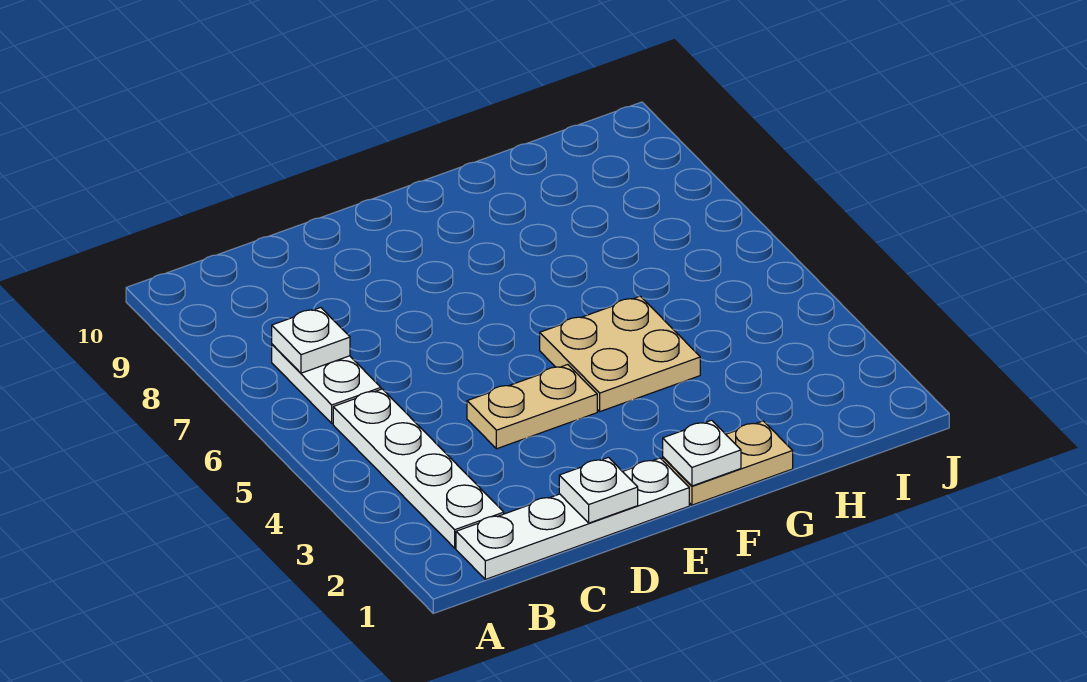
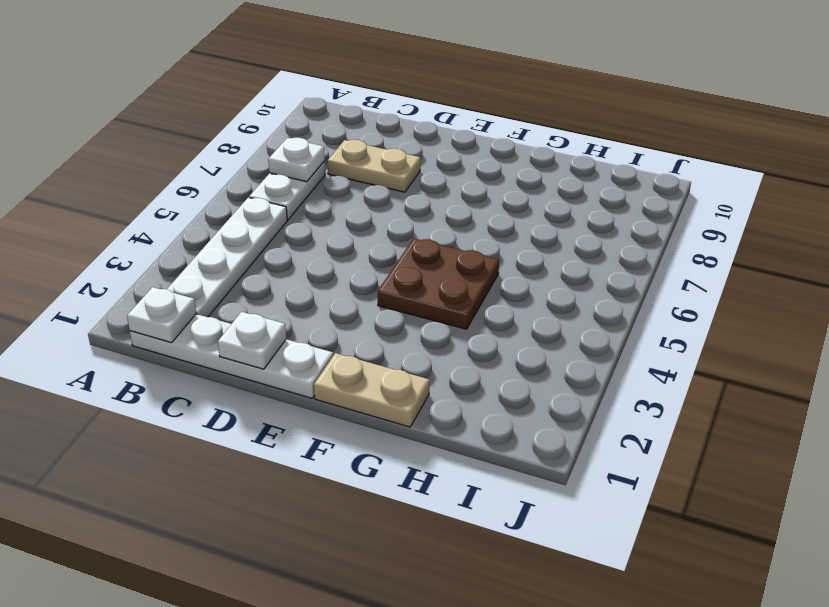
tan plate D4:E4 level 1 -> tan plate C8:D8 level 1
white plate F1 level 2 -> white plate B1 level 2
tan plate F4:G5 level 1 -> brown plate F4:G5 level 1

